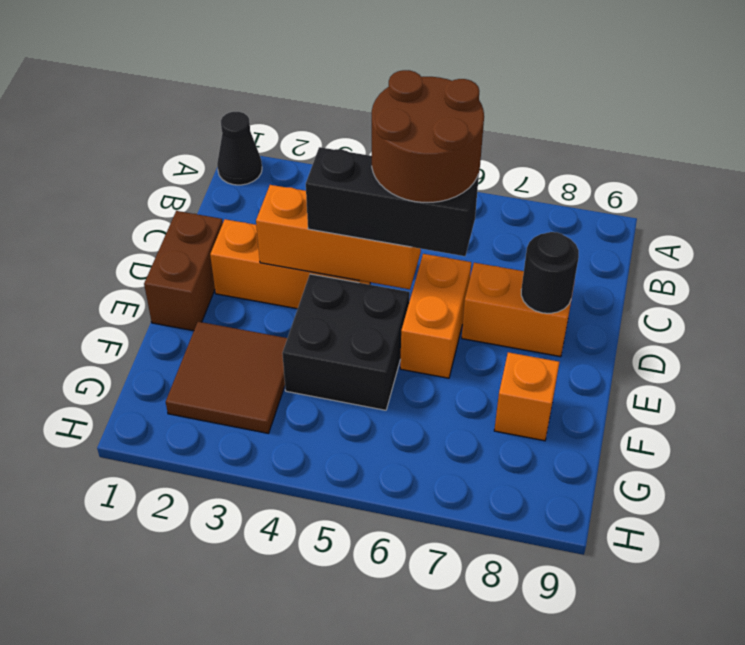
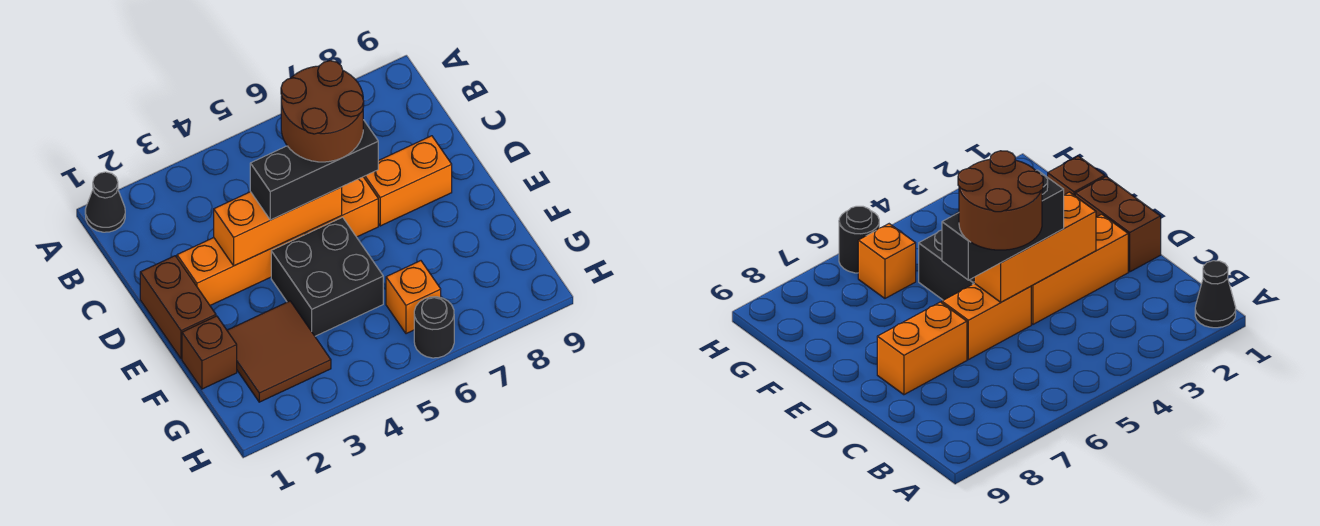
orange brick D6:E6 level 1 -> orange brick D5:D6 level 1
black round brick D8 level 2 -> black round brick H6 level 1
none -> brown brick F1 level 1
orange brick F8 level 1 -> orange brick G6 level 1

